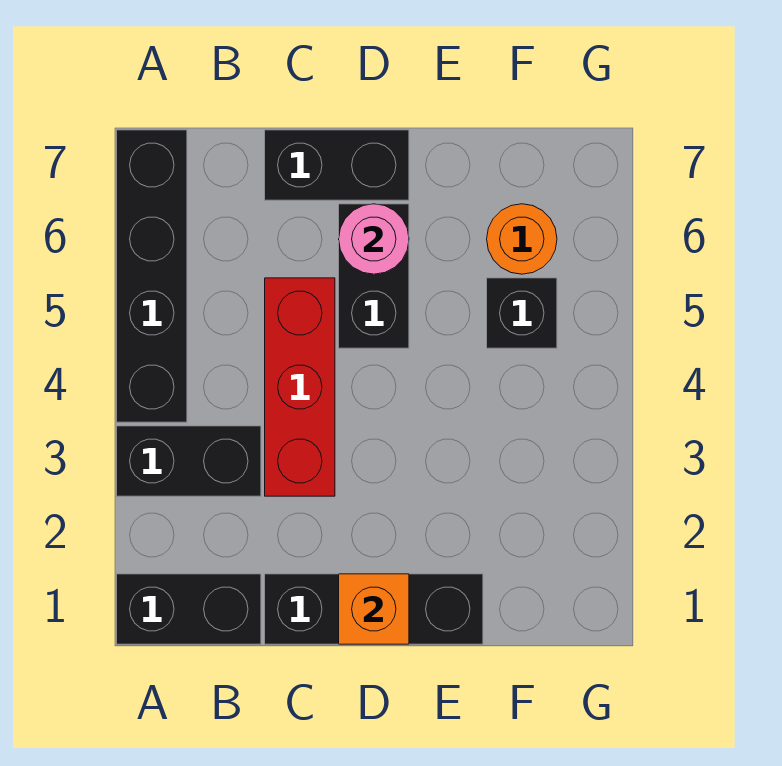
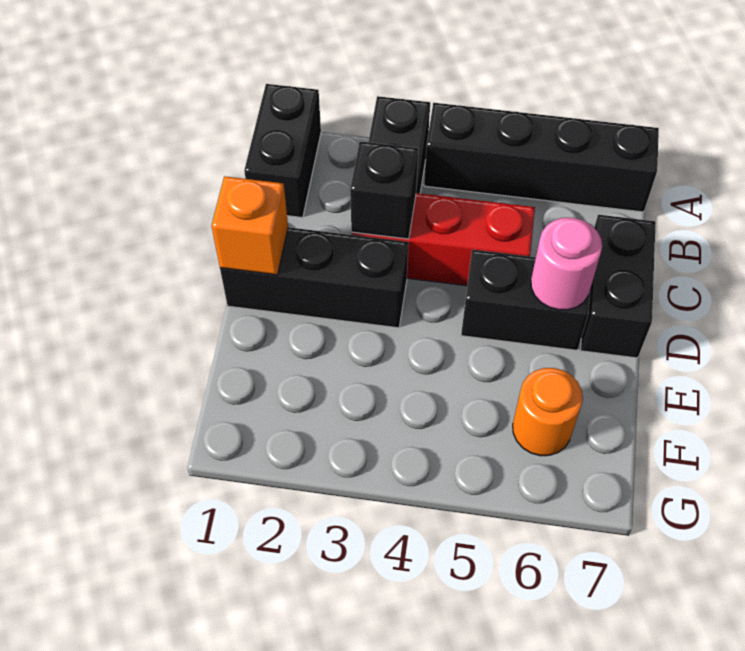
black brick C1:E1 level 1 -> black brick D1:D3 level 1
black brick F5 level 1 -> black brick C3 level 2

